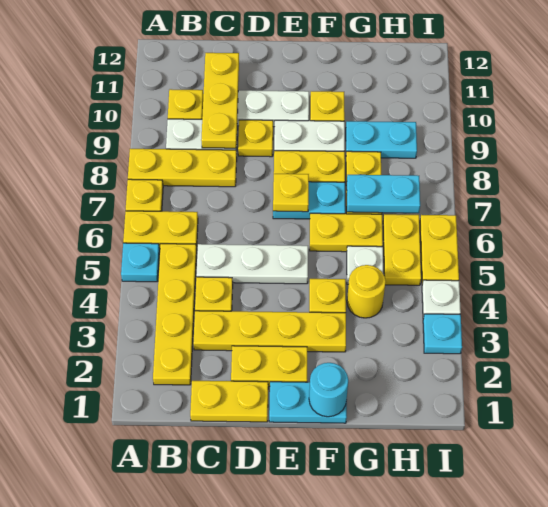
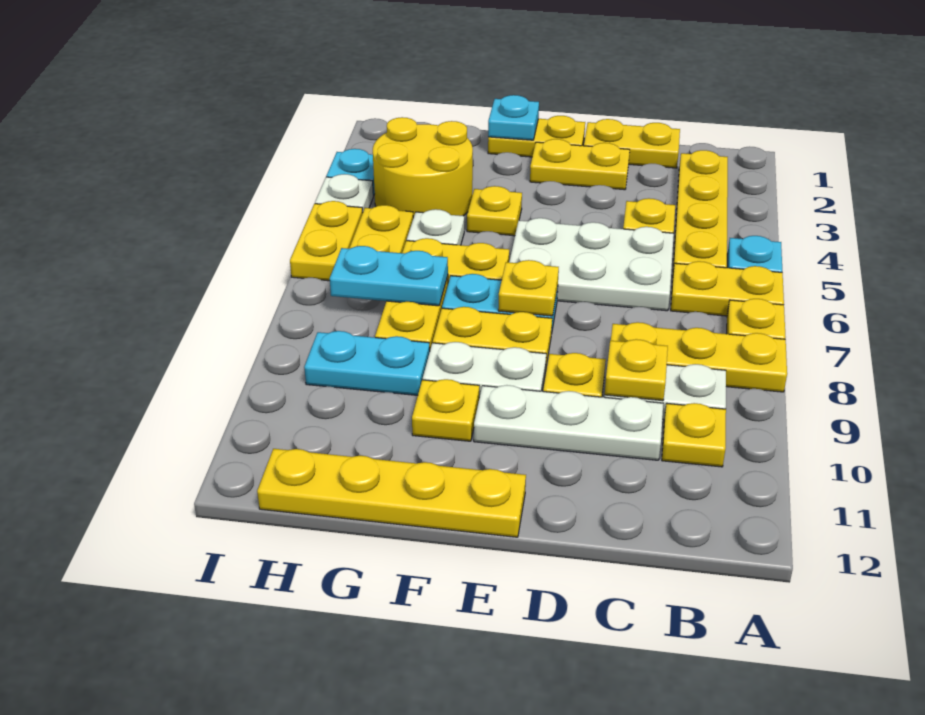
yellow plate C3:F3 level 1 -> yellow plate E12:H12 level 1
white plate C5:E5 level 1 -> white plate C5:E6 level 1
yellow plate C9:C11 level 2 -> yellow plate C9 level 2
cyan plate E1:F1 level 1 -> yellow plate E1:F1 level 1
cyan round brick F1 level 2 -> cyan plate F1 level 2
yellow round brick G4 level 1 -> yellow round brick G3:H4 level 1

